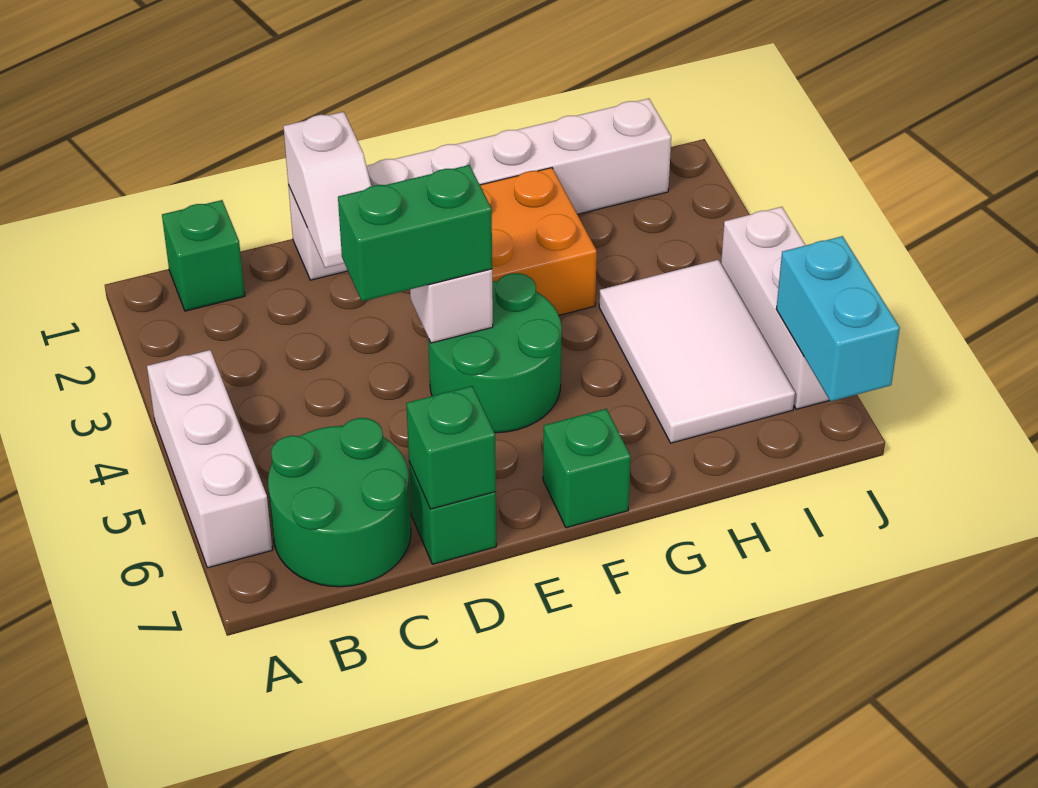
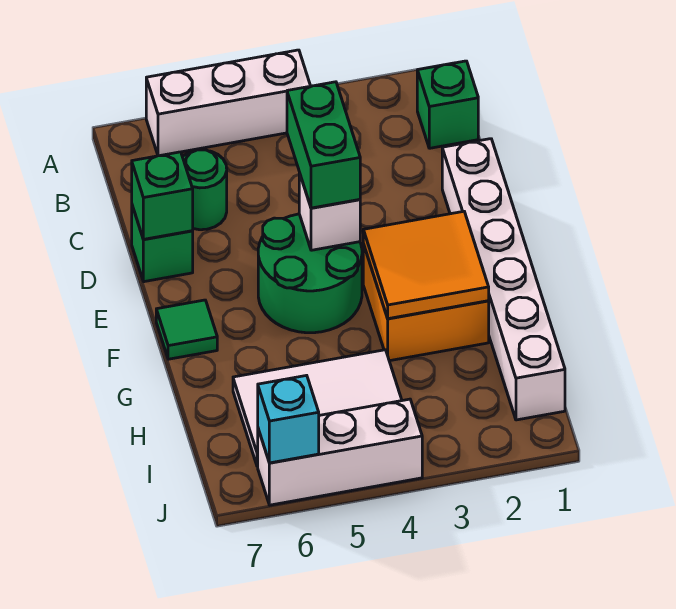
green round brick B6:C7 level 1 -> green round brick C6 level 1
white slope D1:D2 level 2 top 1 -> none
none -> orange tile F2:G3 level 2
green brick F7 level 1 -> green tile F7 level 1
cyan brick J6:J7 level 2 -> cyan brick J6 level 2

